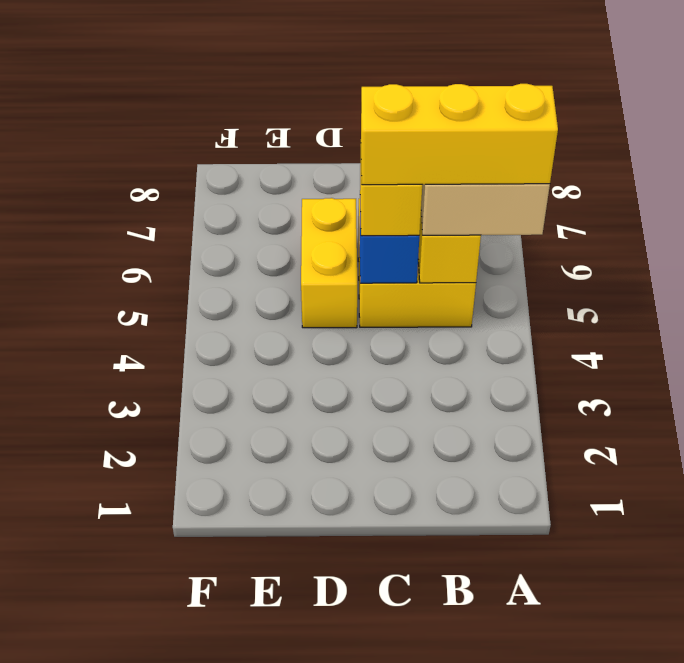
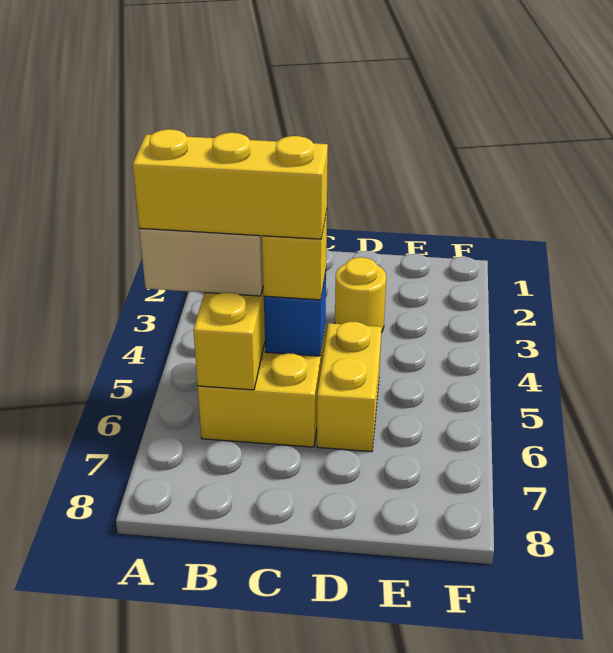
none -> yellow round brick D3 level 1

